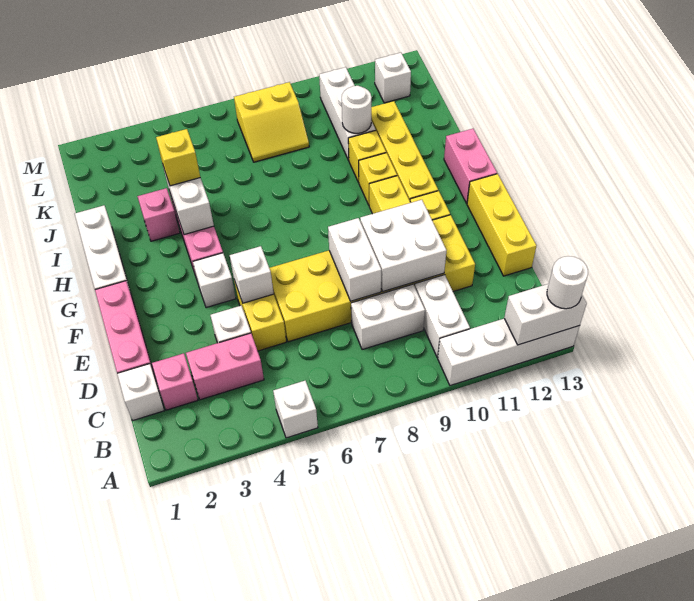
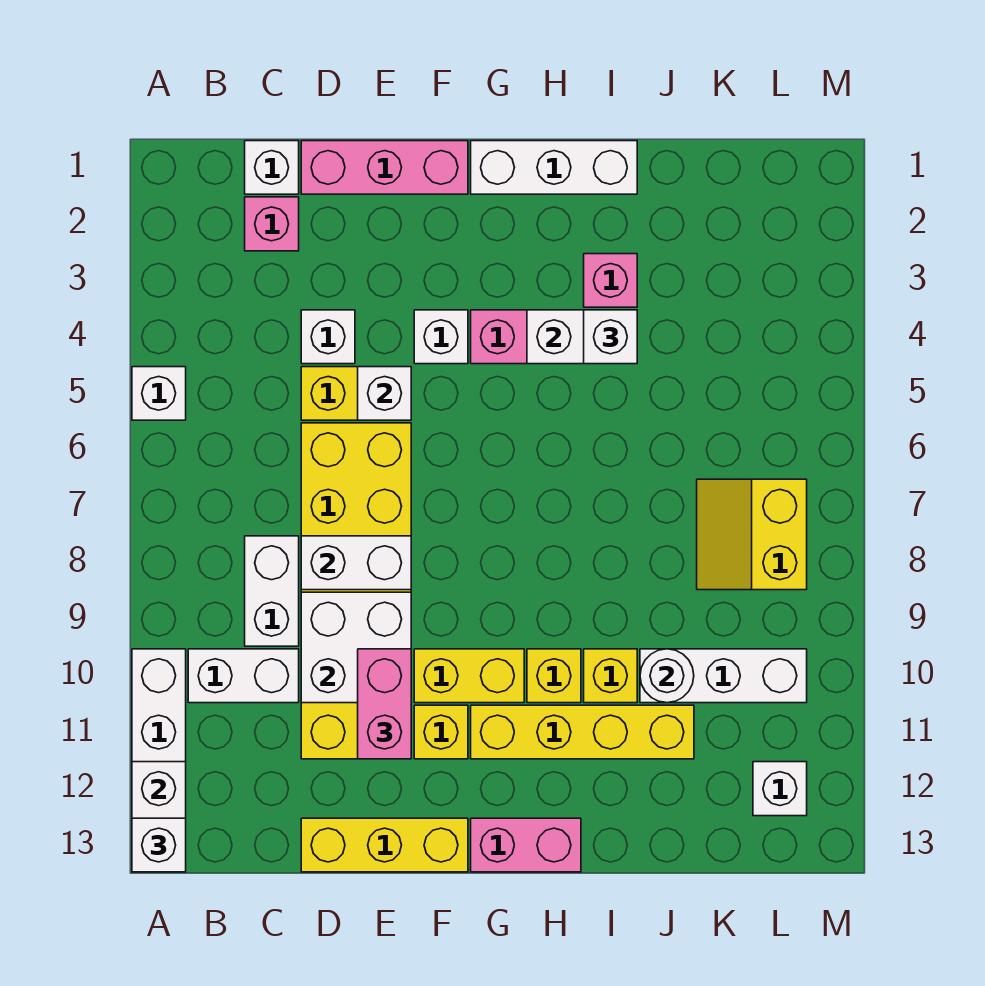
white round brick A13 level 3 -> white brick A13 level 3
pink brick C3:C4 level 1 -> pink brick E10:E11 level 3
yellow brick I4 level 3 -> white brick I4 level 3

